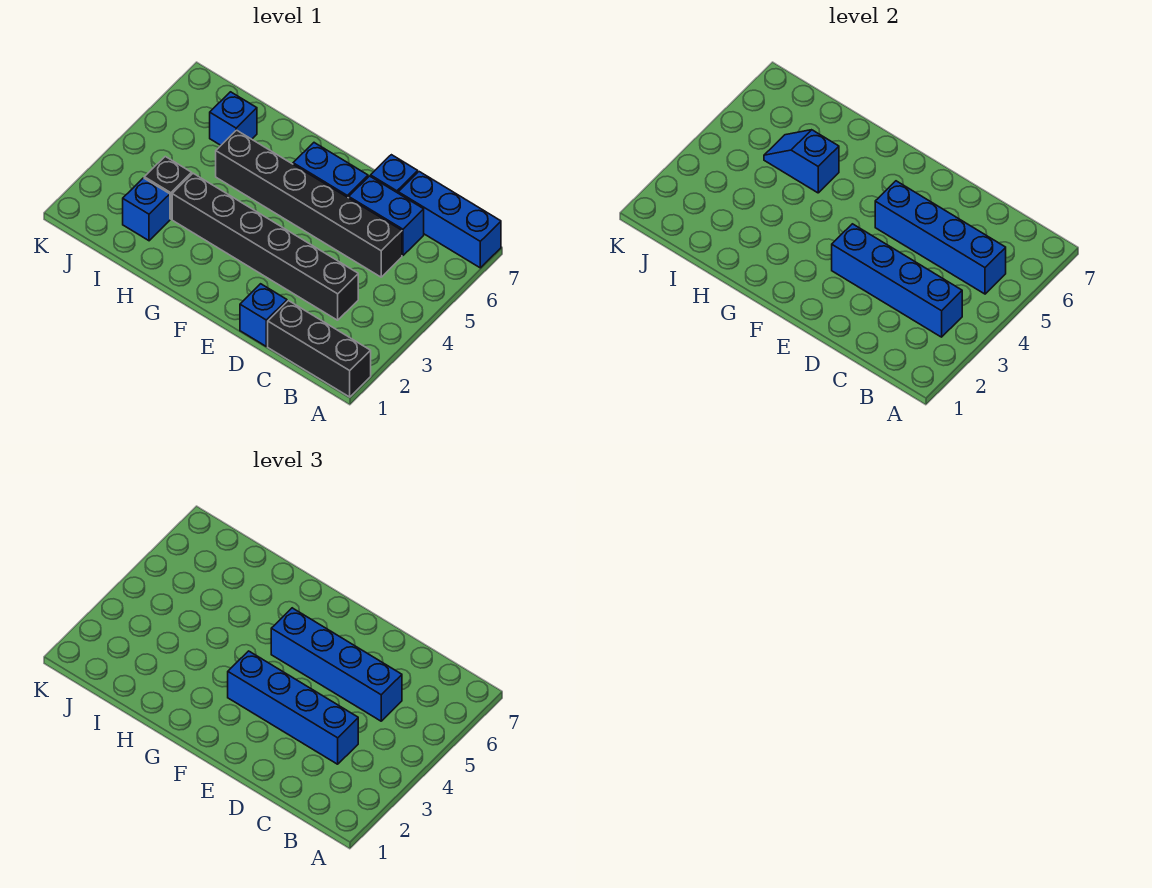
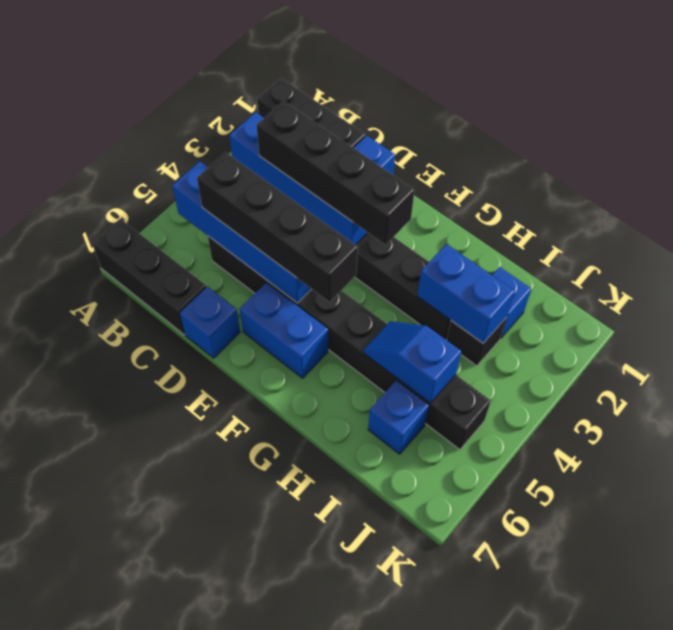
blue brick A7:C7 level 1 -> black brick A7:C7 level 1
blue brick C3:F3 level 3 -> black brick C3:F3 level 3
black brick C5:H5 level 1 -> black brick C5:J5 level 1
blue brick C5:F5 level 3 -> black brick C5:F5 level 3
blue brick C6:D6 level 1 -> blue brick H3:I3 level 2
blue slope H5:I5 level 2 top H -> blue slope H5:I5 level 2 top I

